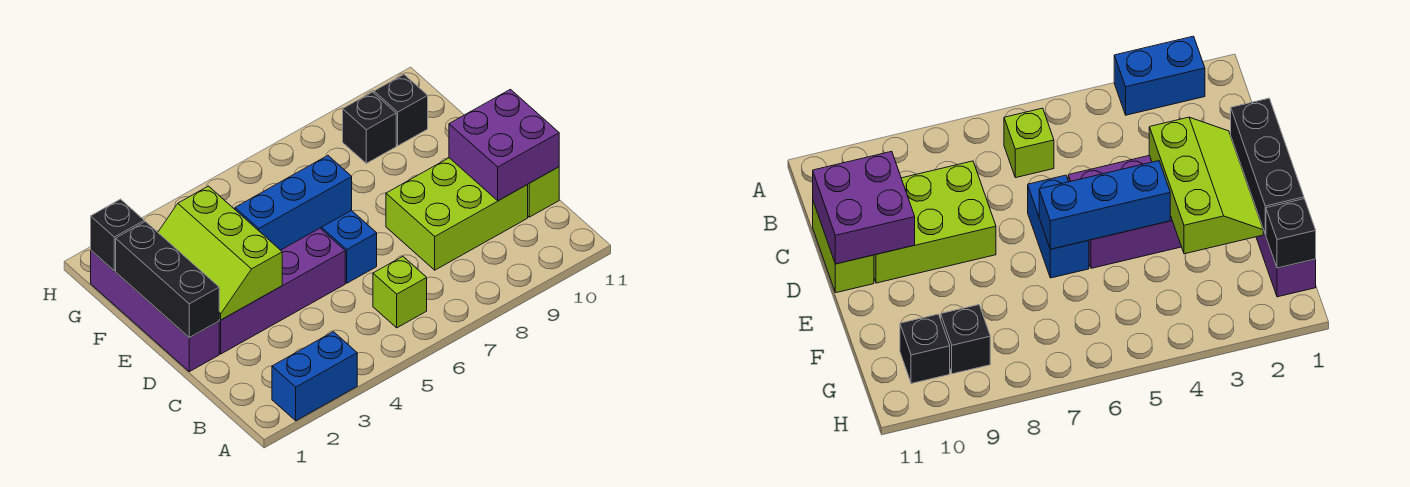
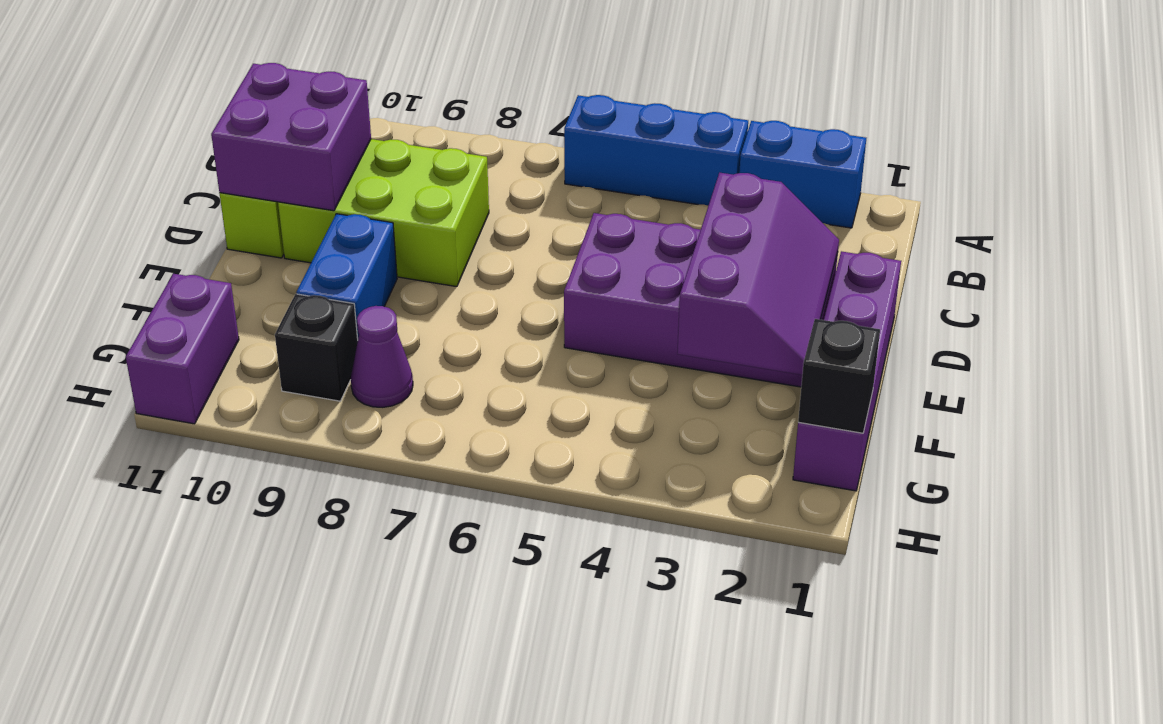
lime brick B6 level 1 -> none
black brick D1:F1 level 2 -> none
lime slope D2:F3 level 2 top 3 -> purple slope D2:F3 level 2 top 3
blue brick D6:E6 level 1 -> blue brick E9:F9 level 1
blue brick E4:E6 level 2 -> blue brick A4:A6 level 1
none -> purple cone G8 level 1
black brick G10 level 1 -> none
none -> purple brick G11:H11 level 1

